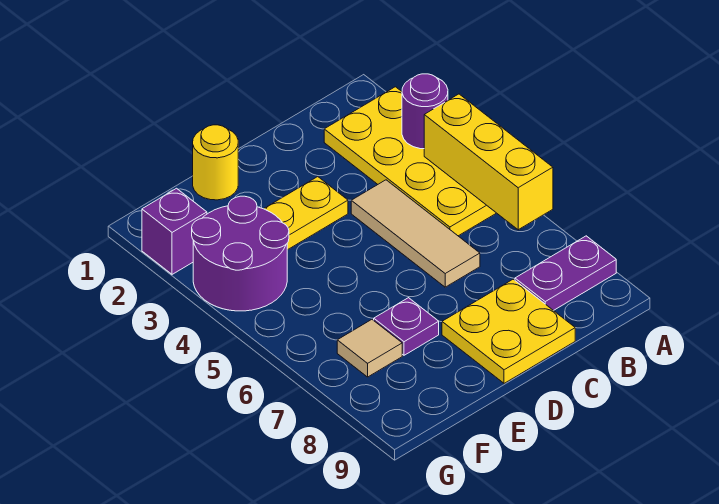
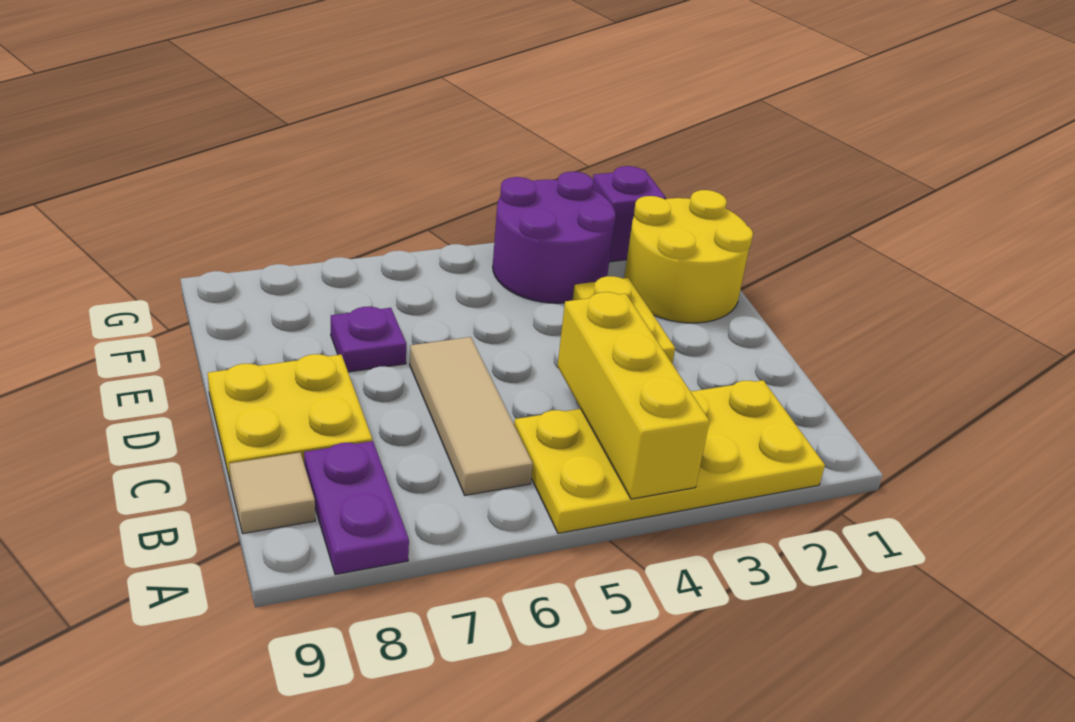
purple round brick A3 level 2 -> none
yellow brick A4:A6 level 2 -> yellow brick A4:C4 level 2
tan tile C4:C6 level 1 -> tan tile B6:D6 level 1
yellow round brick E1 level 1 -> yellow round brick E1:F2 level 1
tan tile F7 level 1 -> tan tile B9 level 1

